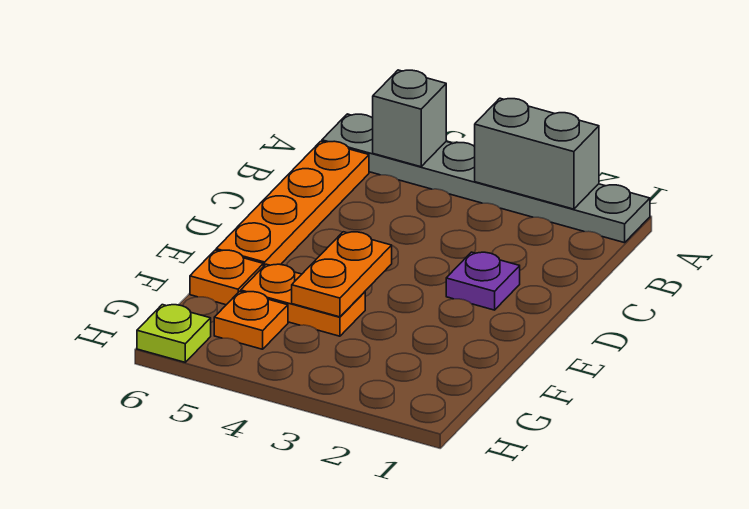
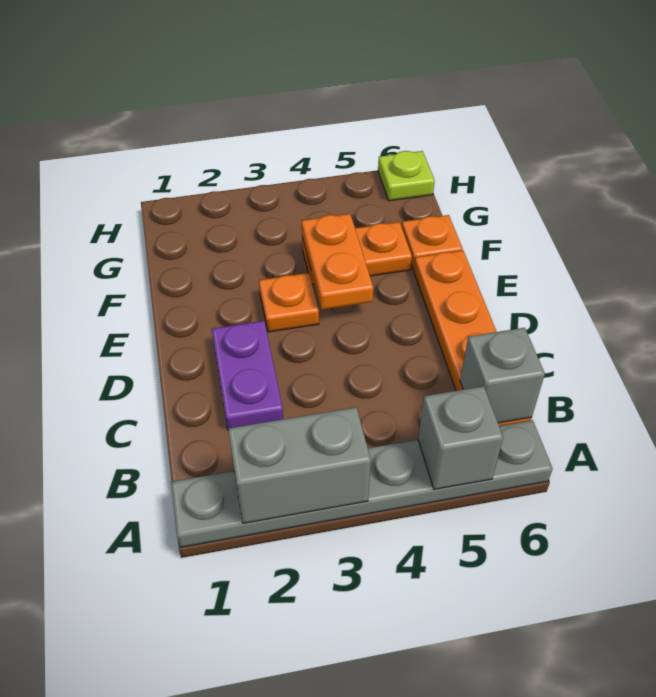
none -> grey brick B6 level 2
purple plate D2 level 1 -> purple plate C2:D2 level 1
orange plate G5 level 1 -> orange plate E3 level 1

